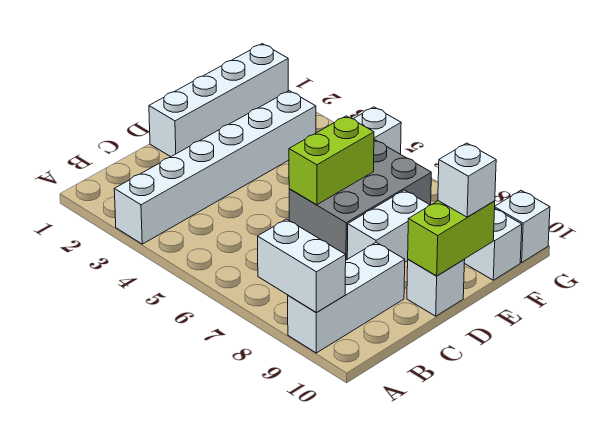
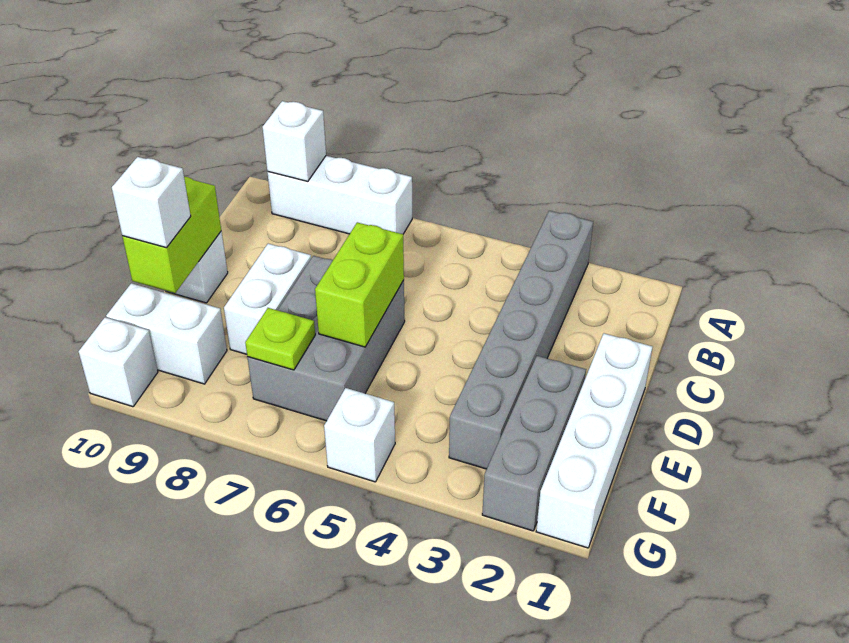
white brick A3:F3 level 1 -> grey brick A3:F3 level 1
white brick A8:A9 level 2 -> white brick A9 level 2
white brick A9:C9 level 1 -> white brick A7:A9 level 1
none -> grey brick E2:G2 level 1
none -> lime plate F7 level 2

